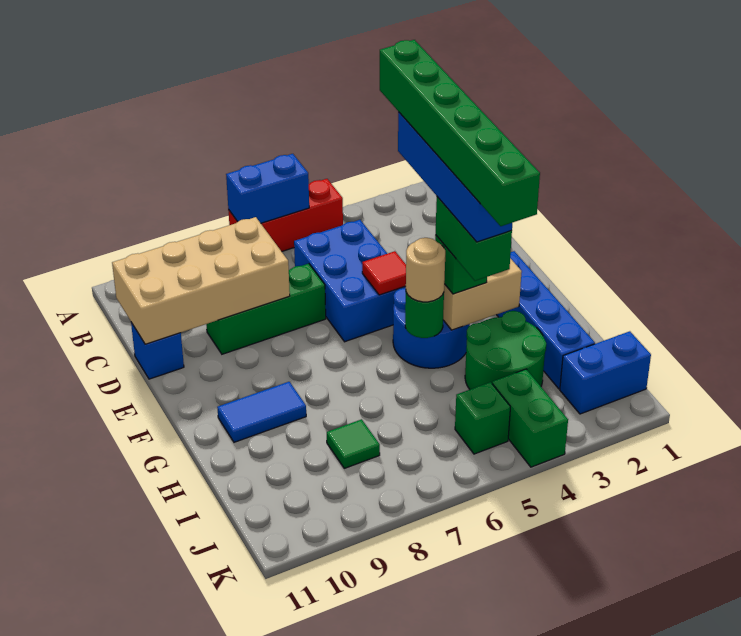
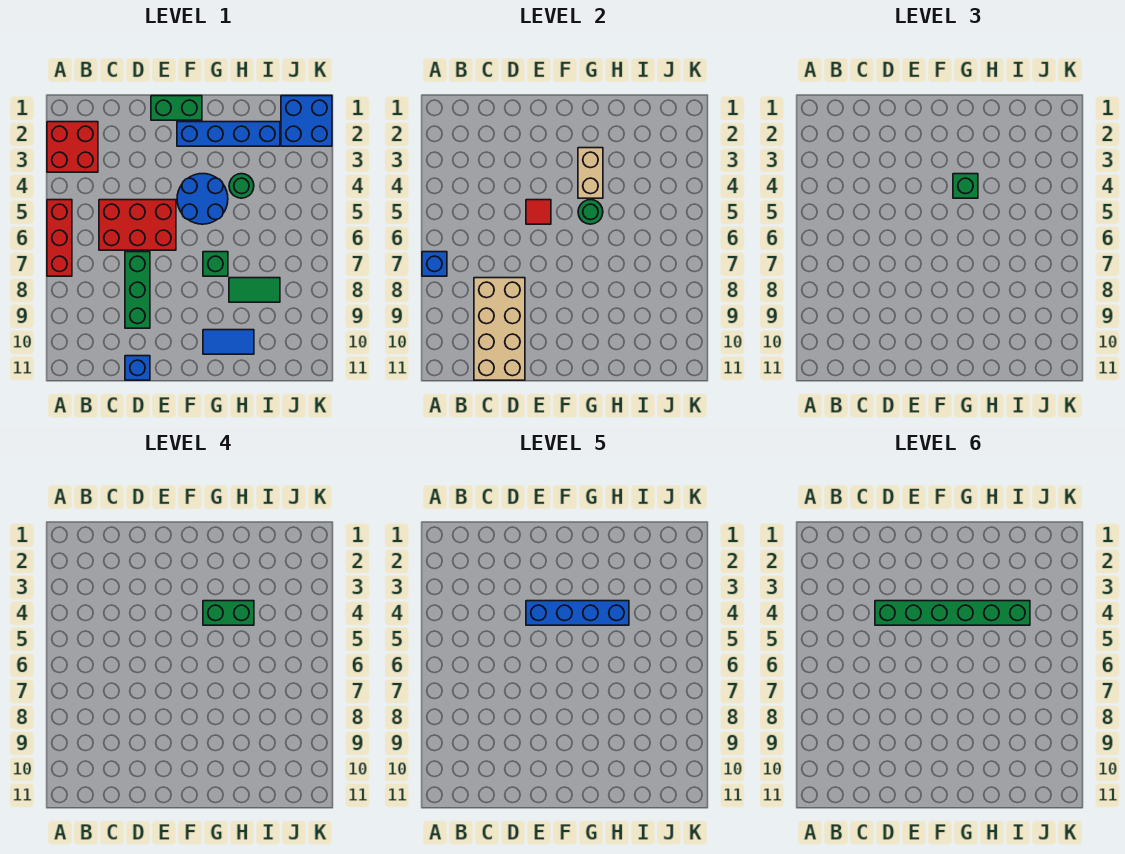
none -> red brick A2:B3 level 1
blue brick A6:A7 level 2 -> blue brick A7 level 2
blue brick C5:E6 level 1 -> red brick C5:E6 level 1
tan round brick G5 level 3 -> none
blue tile G9:G10 level 1 -> blue tile G10:H10 level 1
green round brick H3:I4 level 1 -> green round brick H4 level 1
green tile I8 level 1 -> green tile H8:I8 level 1
blue brick J1:J2 level 1 -> blue brick J1:K2 level 1
green brick J4:K4 level 1 -> green brick E1:F1 level 1
green brick J5 level 1 -> green brick G7 level 1

